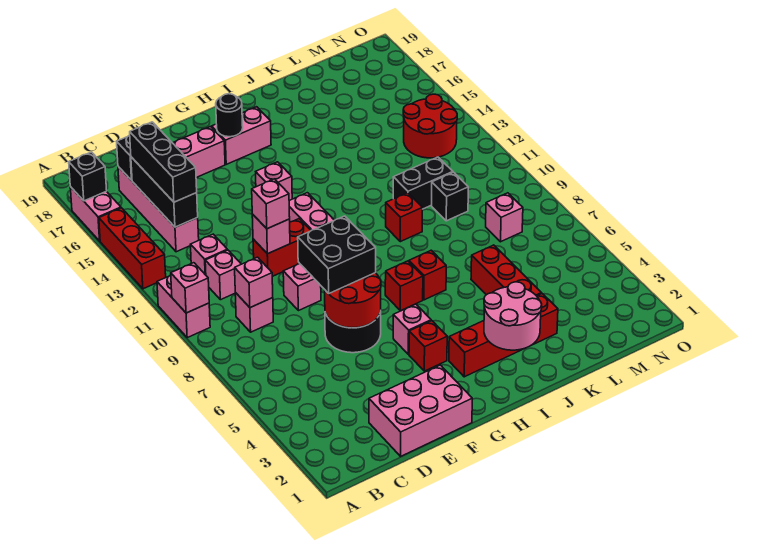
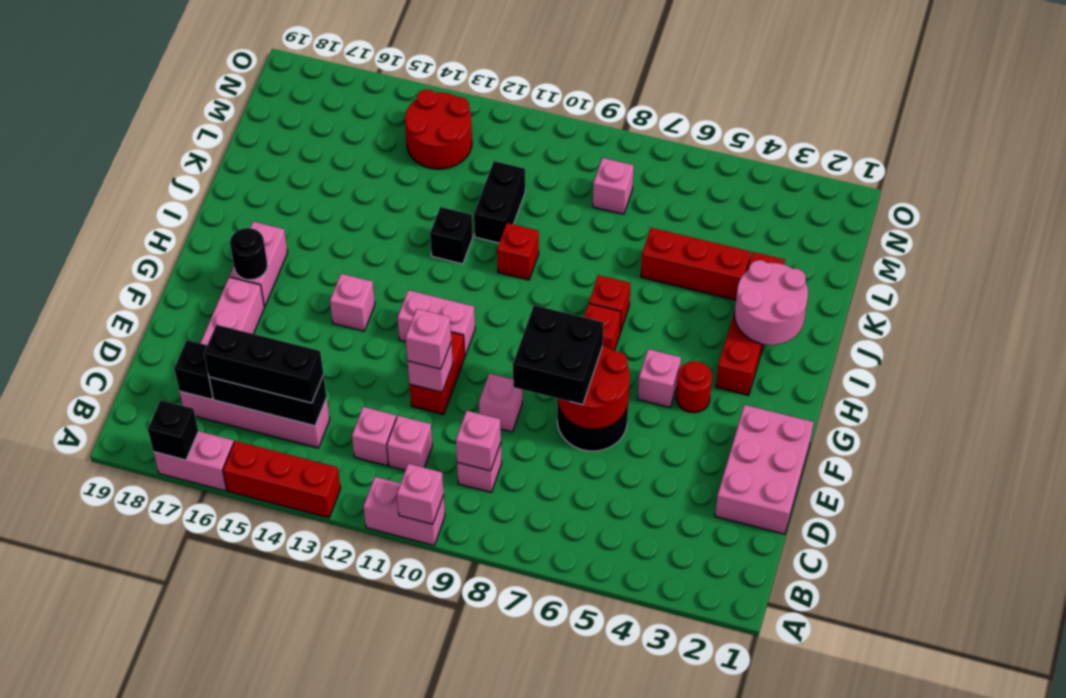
red brick G4 level 1 -> red round brick G4 level 1
black brick L10 level 1 -> black brick J12 level 1

